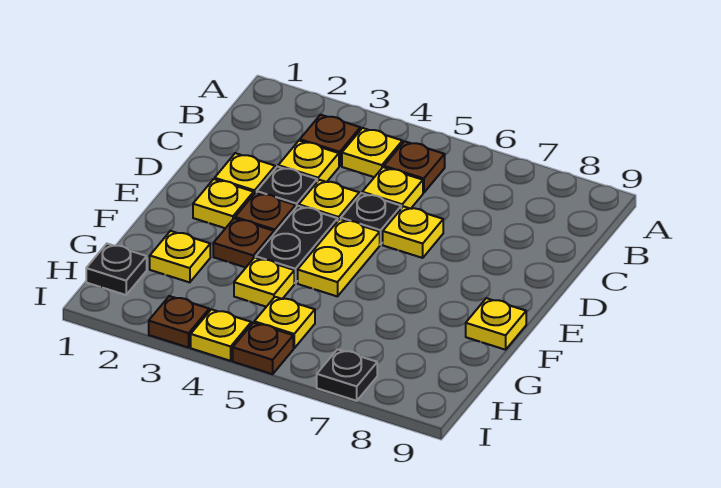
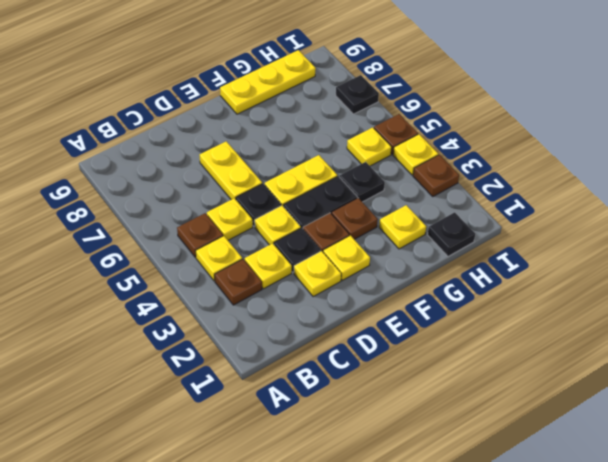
yellow plate D6 level 1 -> yellow plate D6:D7 level 1
yellow plate F9 level 1 -> yellow plate F9:H9 level 1
yellow plate G4 level 1 -> black plate G4 level 1

